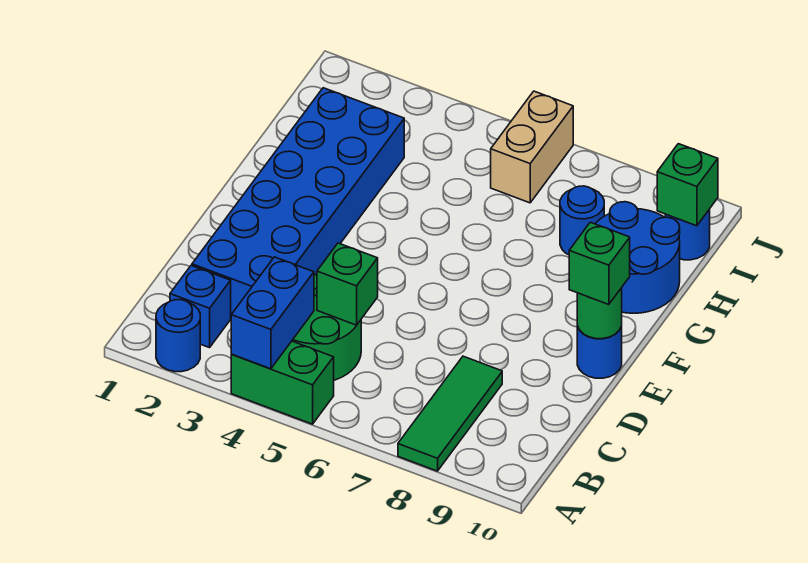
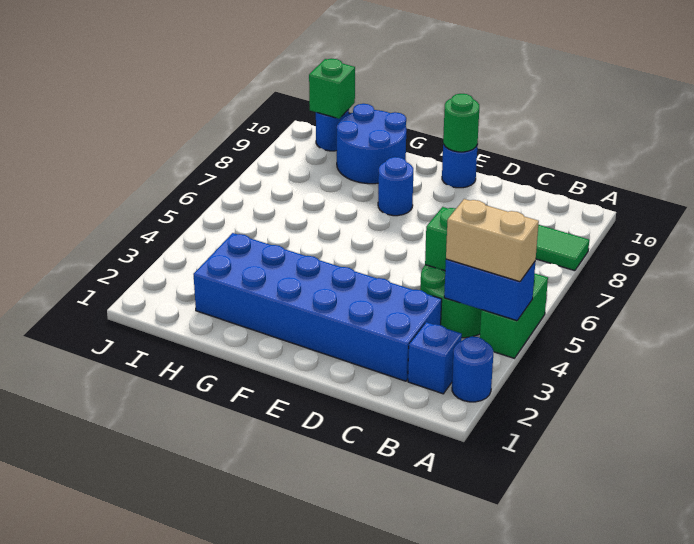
green brick E10 level 3 -> none
blue round brick H8 level 1 -> blue round brick F8 level 1
tan brick I6:J6 level 1 -> tan brick A4:B4 level 3

